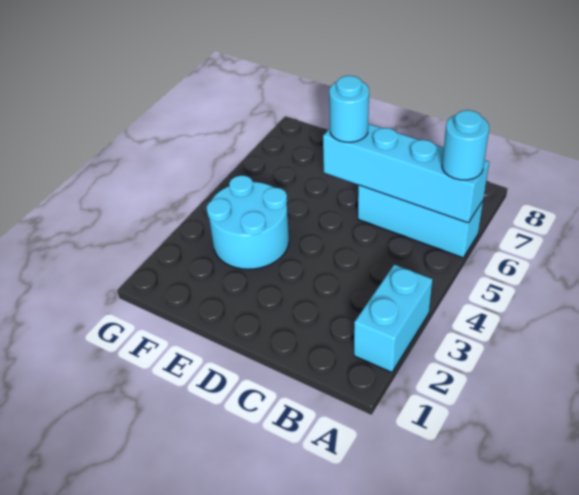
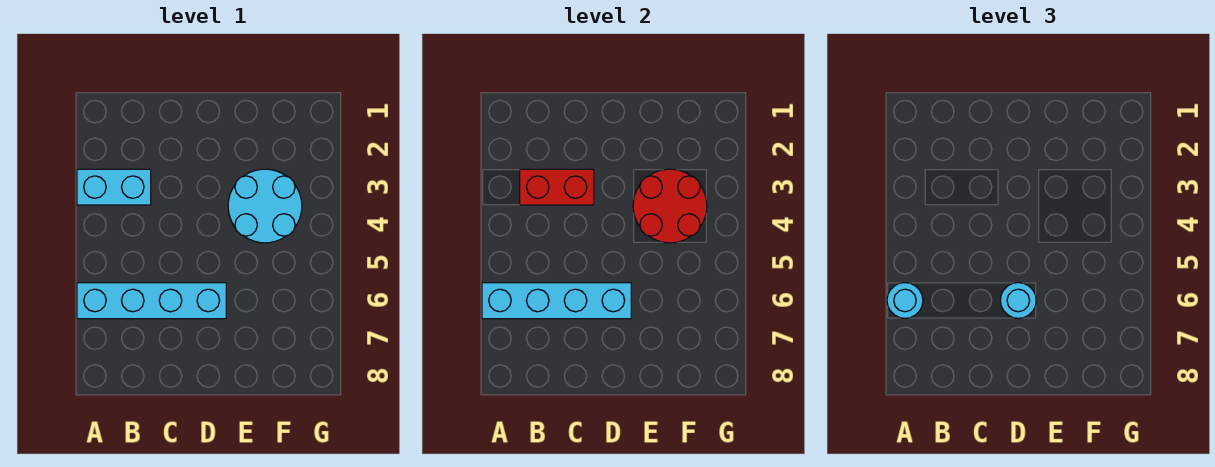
cyan brick A2:A3 level 1 -> cyan brick A3:B3 level 1
cyan brick A6:C6 level 1 -> cyan brick A6:D6 level 1
none -> red brick B3:C3 level 2
none -> red round brick E3:F4 level 2

